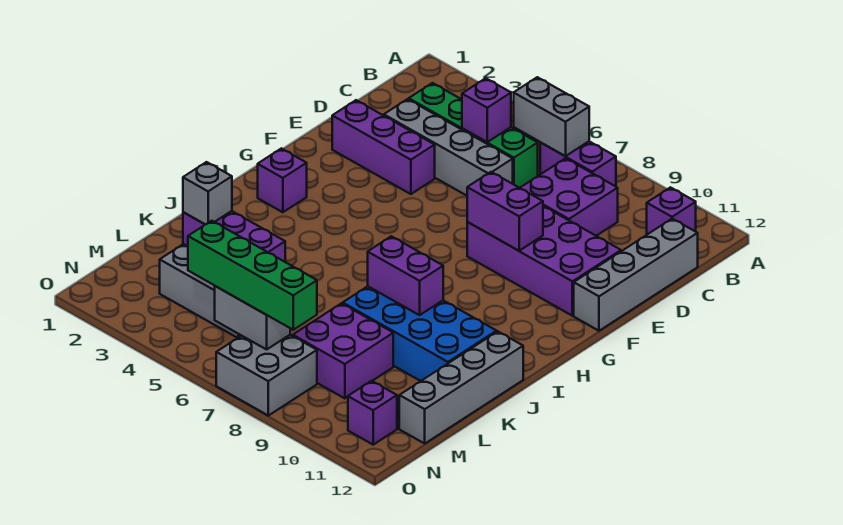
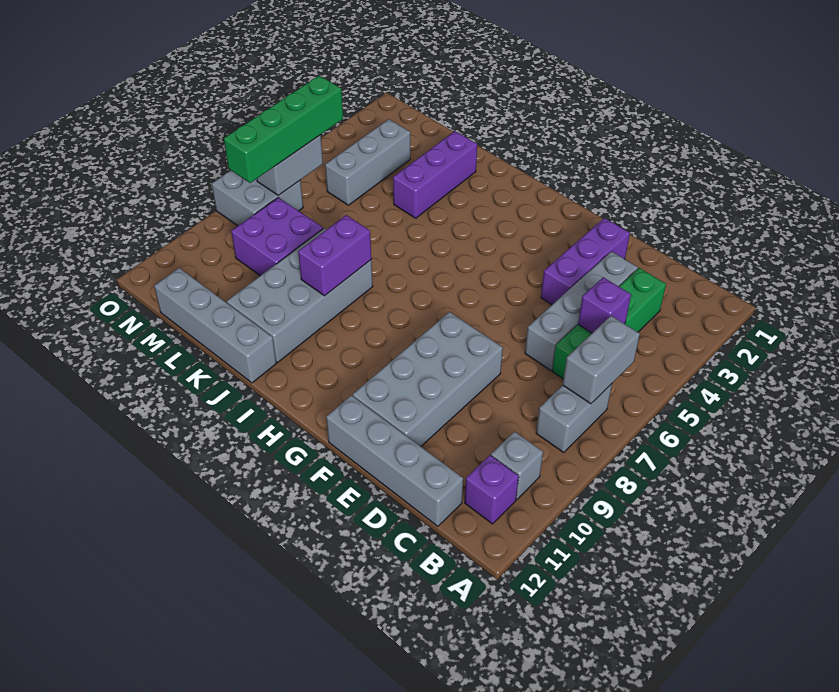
purple brick B7:B8 level 1 -> grey brick B7:B8 level 1
purple brick C8:D9 level 1 -> none
purple brick E8:F11 level 1 -> grey brick E8:F11 level 1
purple brick F8:F9 level 2 -> none
purple brick H2 level 1 -> none
blue brick J8:K11 level 1 -> grey brick J8:K11 level 1
grey brick K2 level 2 -> grey brick B10 level 1
purple brick N11 level 1 -> none

